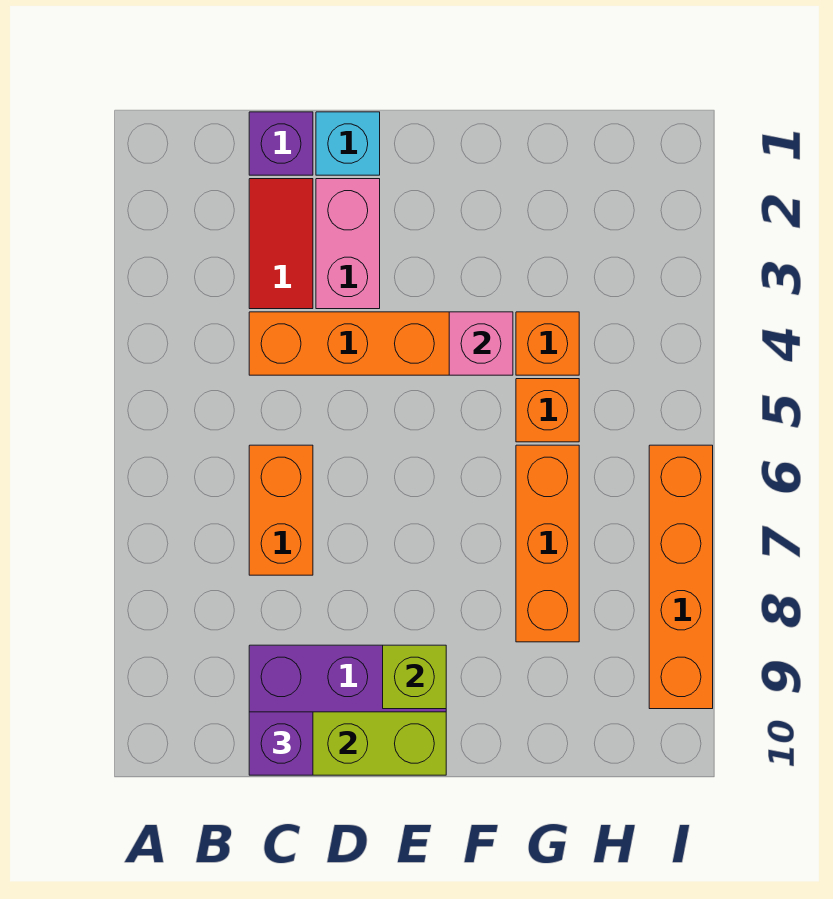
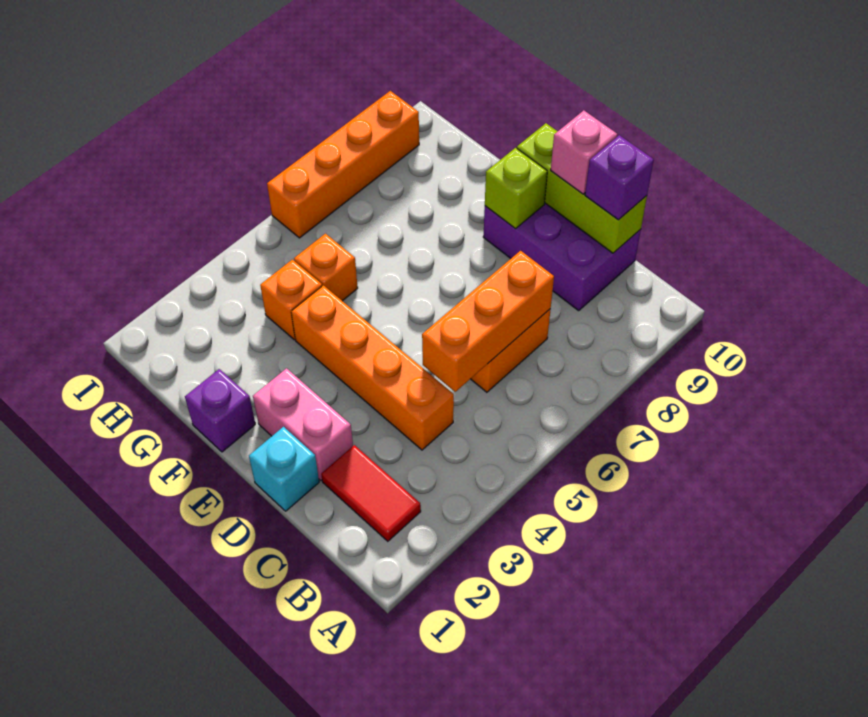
purple brick C1 level 1 -> purple brick F1 level 1
red tile C2:C3 level 1 -> red tile B2:C2 level 1
pink brick D2:D3 level 1 -> pink brick D2:E2 level 1
pink brick F4 level 2 -> pink brick D10 level 3
orange brick G6:G8 level 1 -> orange brick C5:C7 level 2

